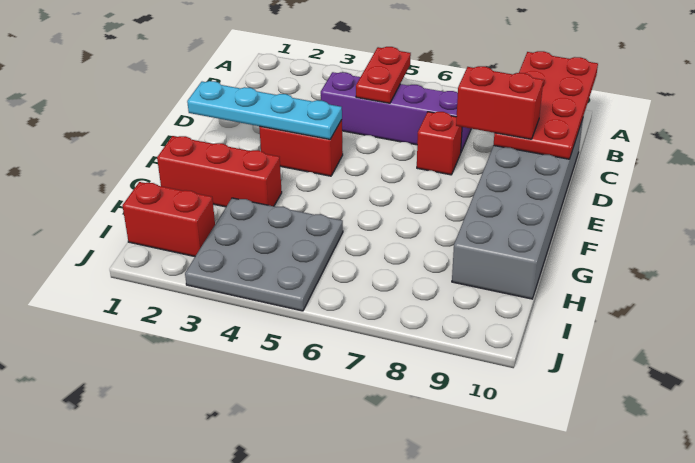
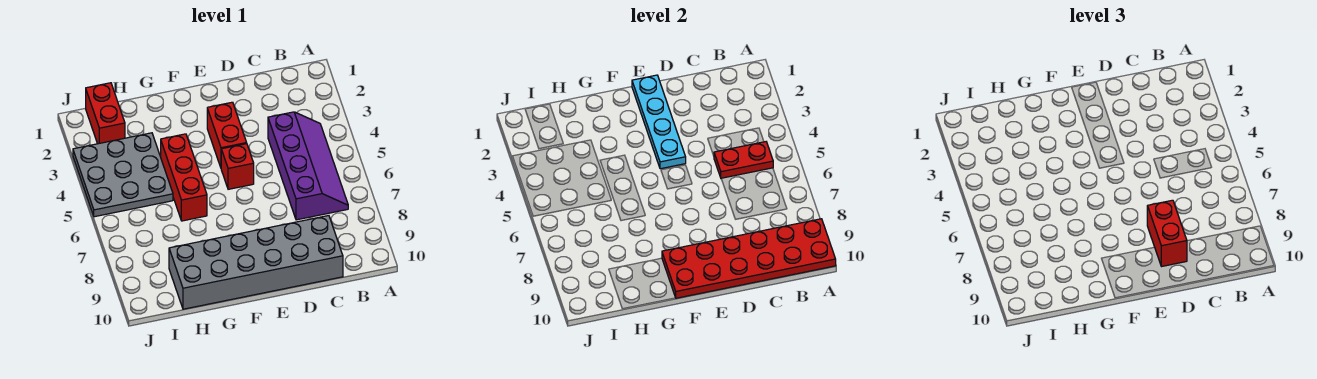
red plate A9:D10 level 2 -> red plate A9:F10 level 2
red brick D7 level 1 -> red brick E5 level 1
red brick G1:G3 level 1 -> red brick G4:G6 level 1

